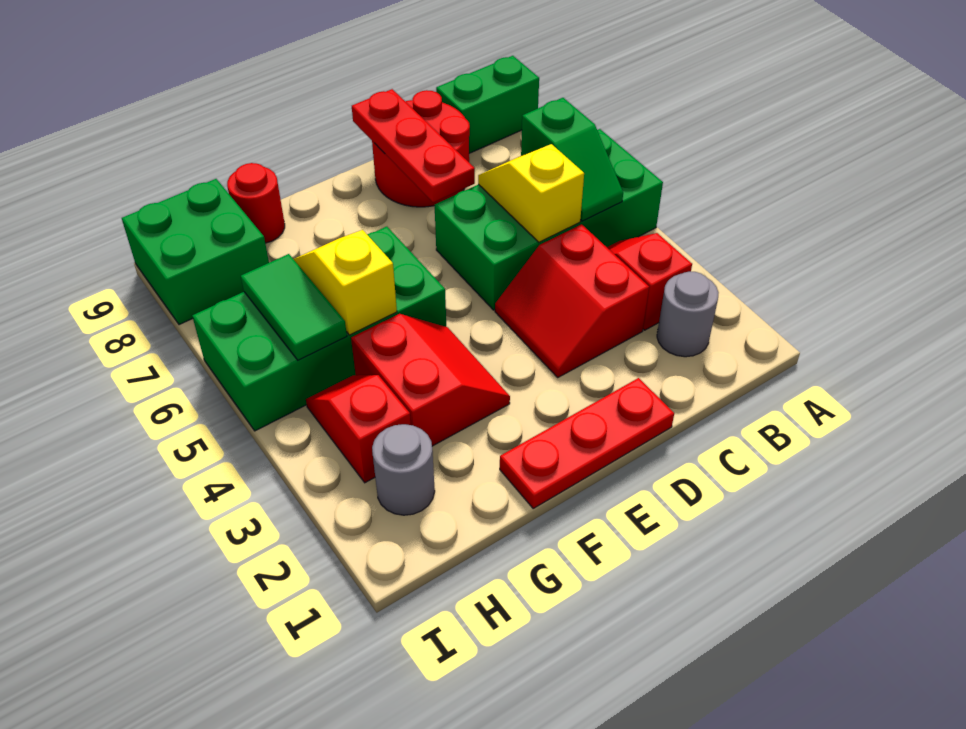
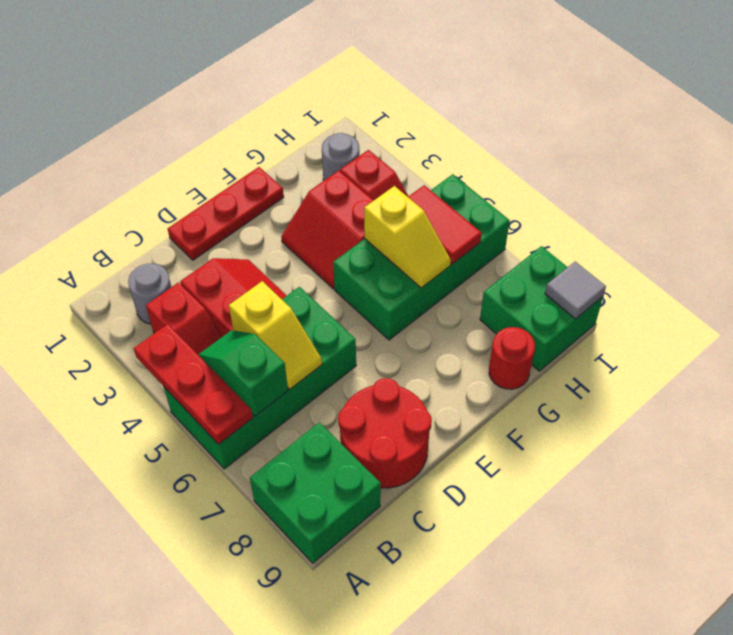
green brick A9:B9 level 1 -> green brick A8:B9 level 1
red plate D7:D9 level 2 -> red plate A4:A6 level 2
green tile H5:H6 level 2 -> red tile H5:H6 level 2
none -> grey tile I9 level 2

